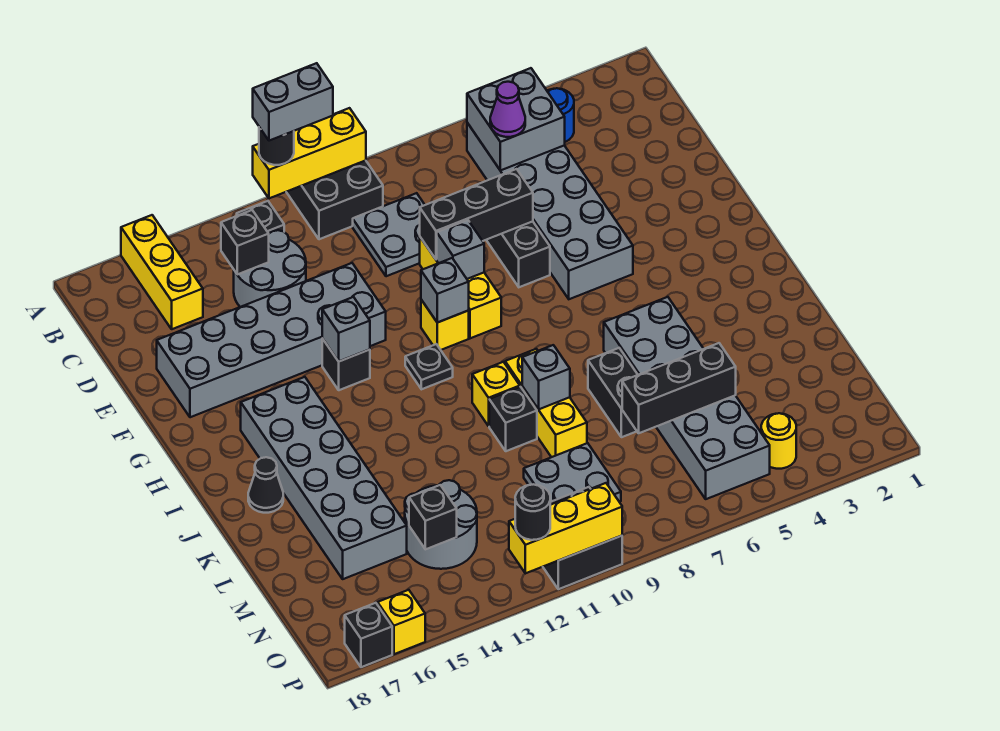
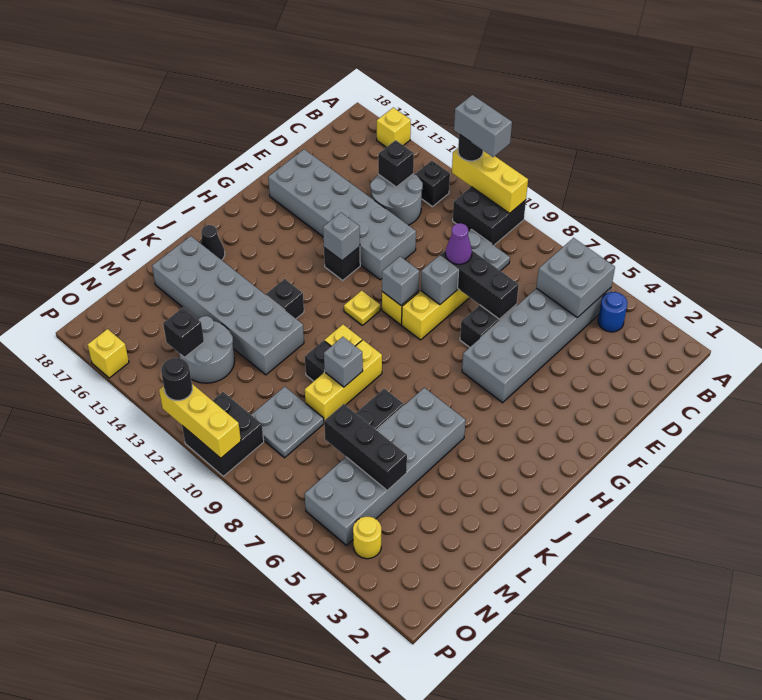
yellow brick A16:C16 level 1 -> yellow brick A16 level 1
purple cone C6 level 3 -> purple cone E9 level 3
black plate H11 level 1 -> yellow plate H11 level 1
grey brick H15:M16 level 1 -> grey brick K12:L17 level 1
black brick P17 level 1 -> black brick J13 level 1

